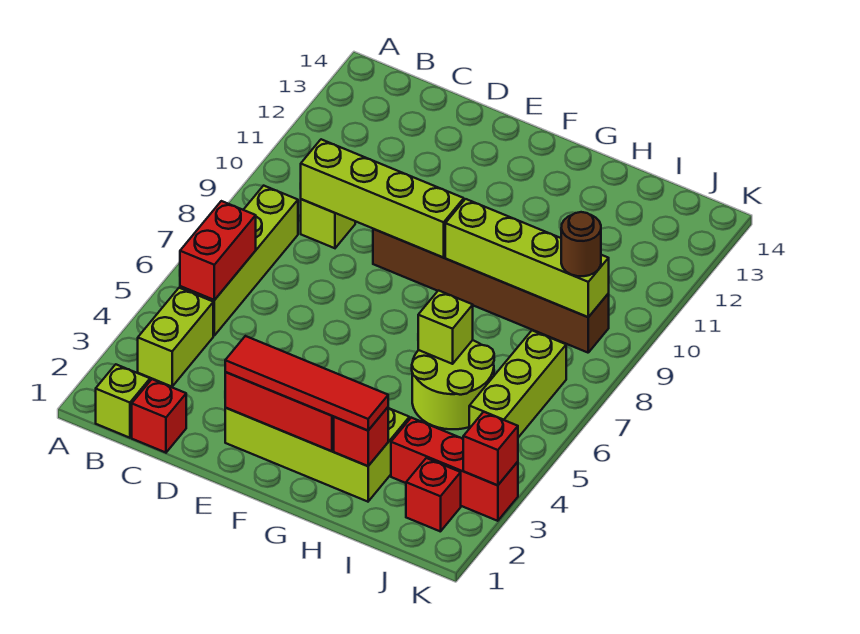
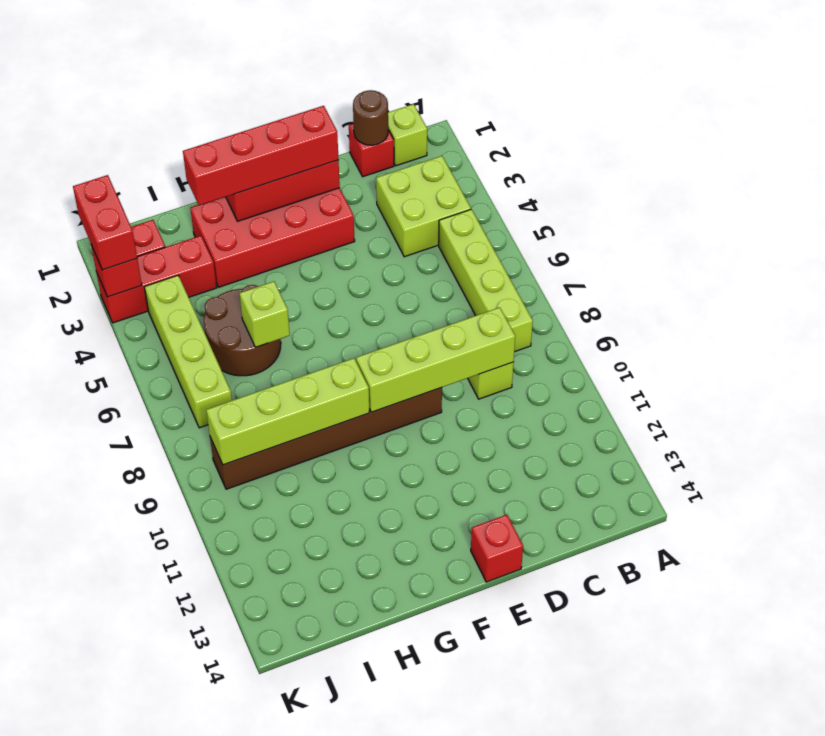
lime brick B3:B4 level 1 -> lime brick B3:C4 level 1
red brick B5:B6 level 2 -> red brick K2:K3 level 3
lime brick E2:H3 level 1 -> red brick E2:H3 level 1
red tile E2:H2 level 3 -> red brick E2:H2 level 3
red brick H2 level 2 -> red brick E14 level 1
lime round brick H5:I6 level 1 -> brown round brick H5:I6 level 1
lime brick J5:J7 level 1 -> lime brick J4:J7 level 1
brown round brick J9 level 3 -> brown round brick C1 level 2

